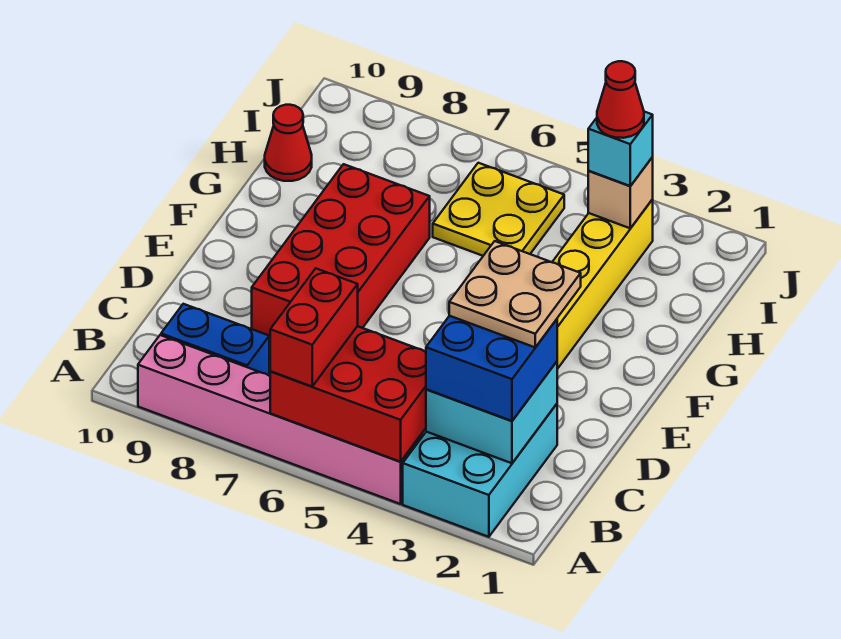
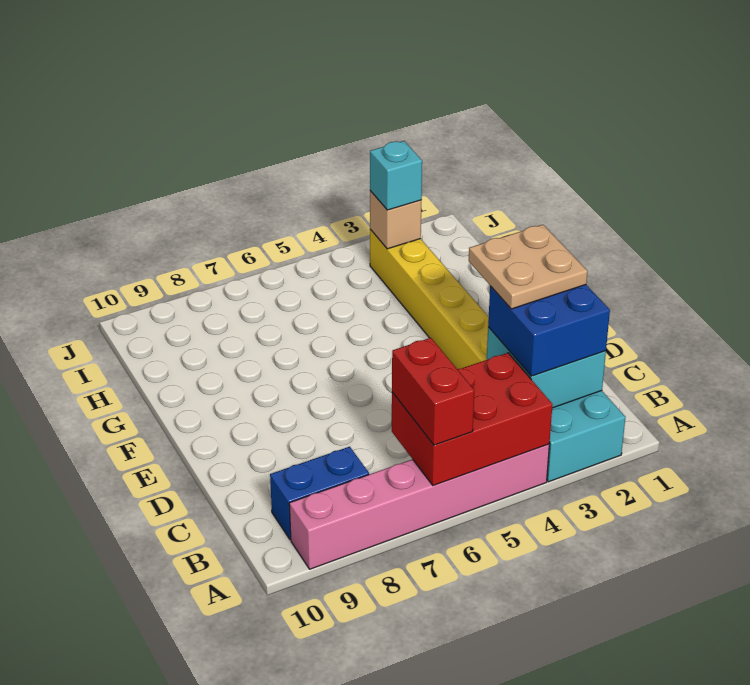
red brick D7:G8 level 1 -> none
yellow plate H5:I6 level 1 -> none
red cone H10 level 1 -> none
red cone I3 level 4 -> none

